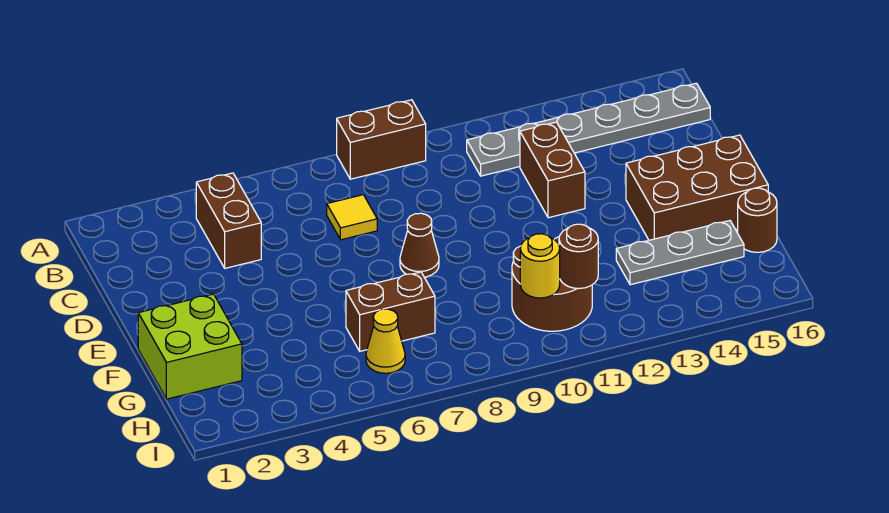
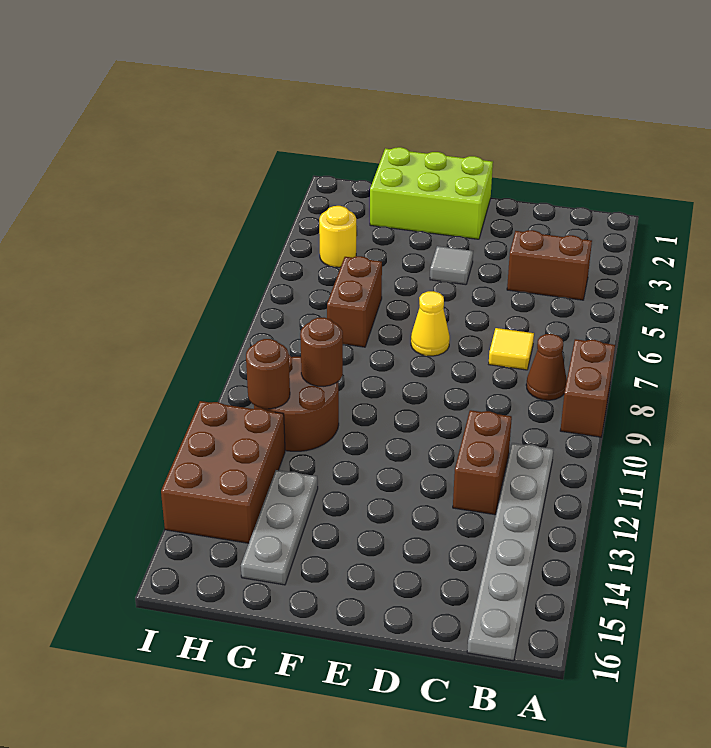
brown brick C12:D12 level 1 -> brown brick C11:C12 level 1
none -> grey tile E4 level 1
brown cone E8 level 1 -> brown cone B8 level 1
brown brick E14:F16 level 1 -> brown brick H12:I14 level 1
lime brick F1:G2 level 1 -> lime brick E1:G2 level 1
brown round brick G16 level 1 -> brown round brick G10 level 2
yellow cone H6 level 1 -> yellow cone E7 level 1
yellow round brick H10 level 2 -> yellow round brick H4 level 1

